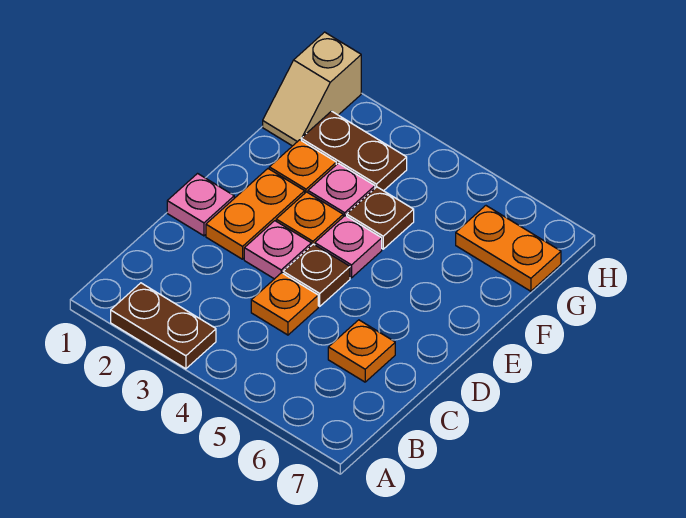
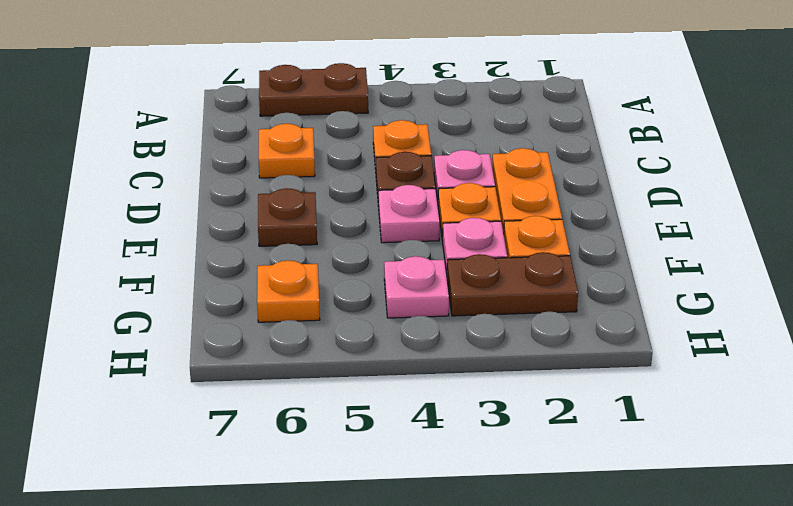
brown plate A2:A3 level 1 -> brown plate A5:A6 level 1
pink plate D1 level 1 -> pink plate G4 level 1
brown plate F4 level 1 -> brown plate E6 level 1
tan slope G1:H1 level 1 top H -> none
orange plate G6:G7 level 1 -> orange plate G6 level 1

